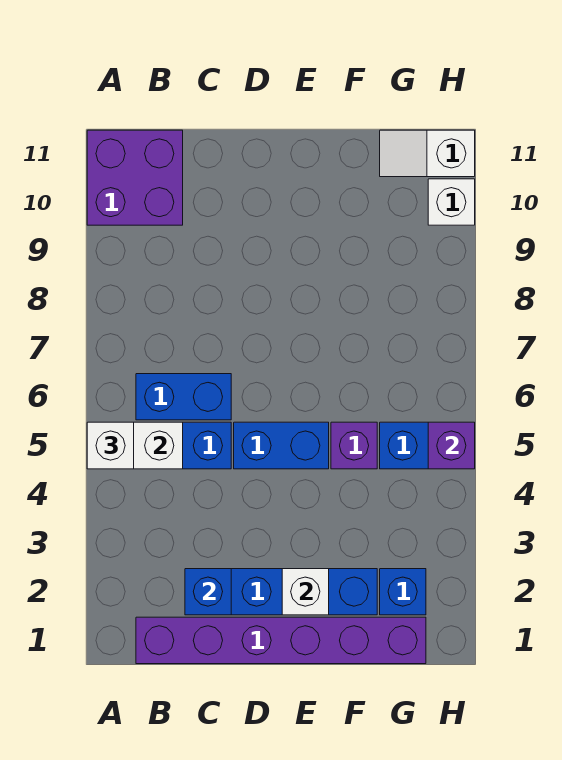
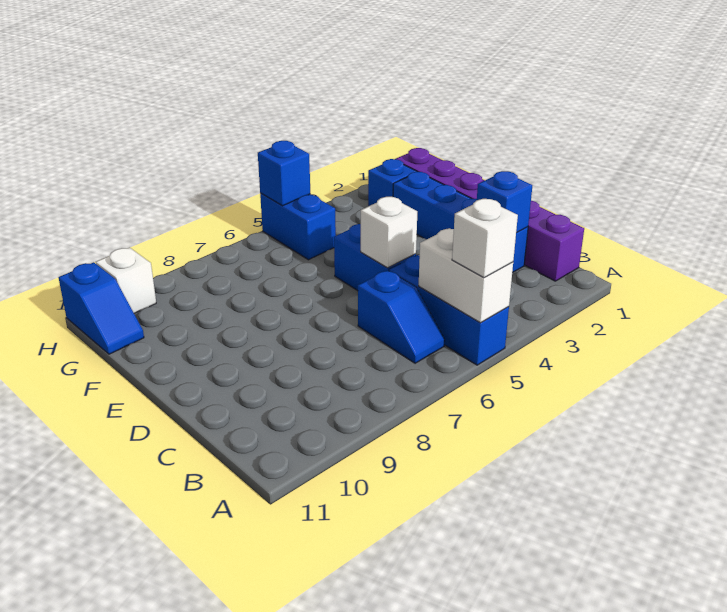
purple brick A10:B11 level 1 -> none
blue brick B6:C6 level 1 -> blue slope B6:C6 level 1 top C
white brick E2 level 2 -> white brick D5 level 2
purple brick F5 level 1 -> none
white slope G11:H11 level 1 top H -> blue slope G11:H11 level 1 top H
purple brick H5 level 2 -> blue brick H5 level 2

